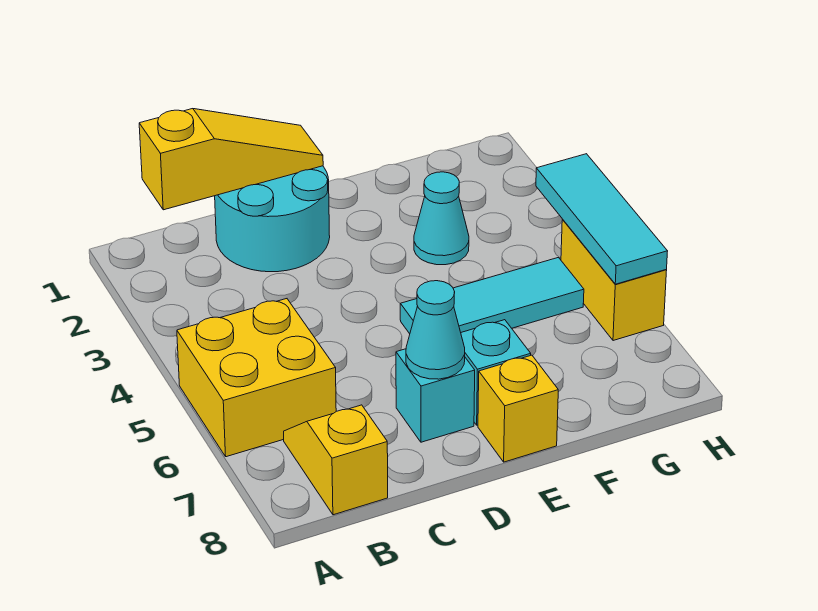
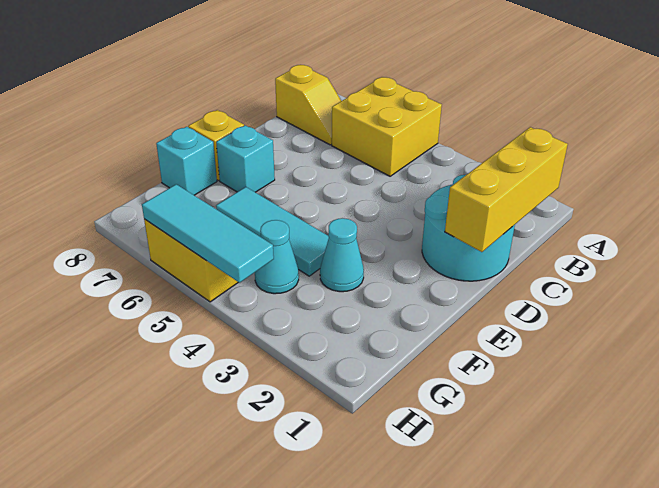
yellow slope B1:D1 level 2 top B -> yellow brick B1:D1 level 2
cyan brick D7 level 1 -> cyan brick F8 level 1
cyan cone D7 level 2 -> cyan cone G4 level 1
cyan tile E5:G5 level 1 -> cyan tile F4:F6 level 1

